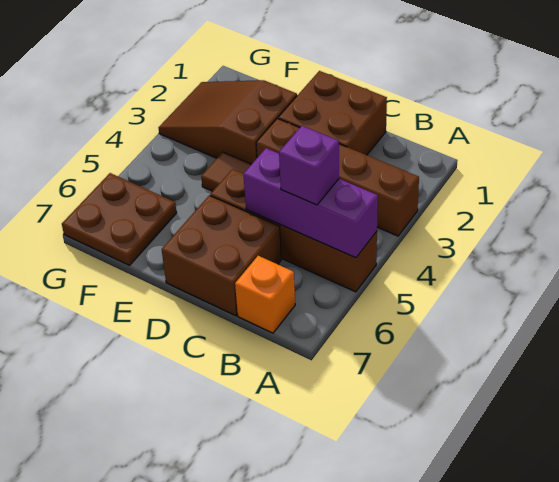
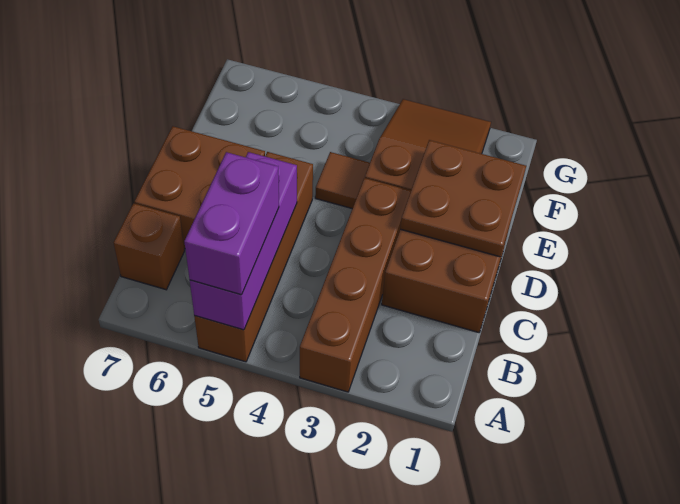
purple brick B5 level 3 -> purple brick A5:B5 level 3
orange brick B7 level 1 -> brown brick B7 level 1
brown plate F6:G7 level 1 -> brown plate D1:E2 level 2

